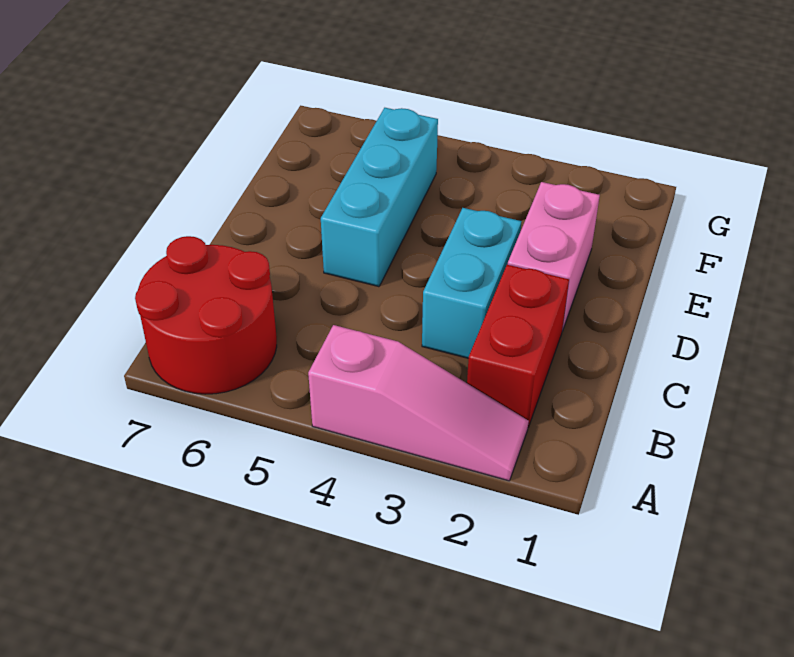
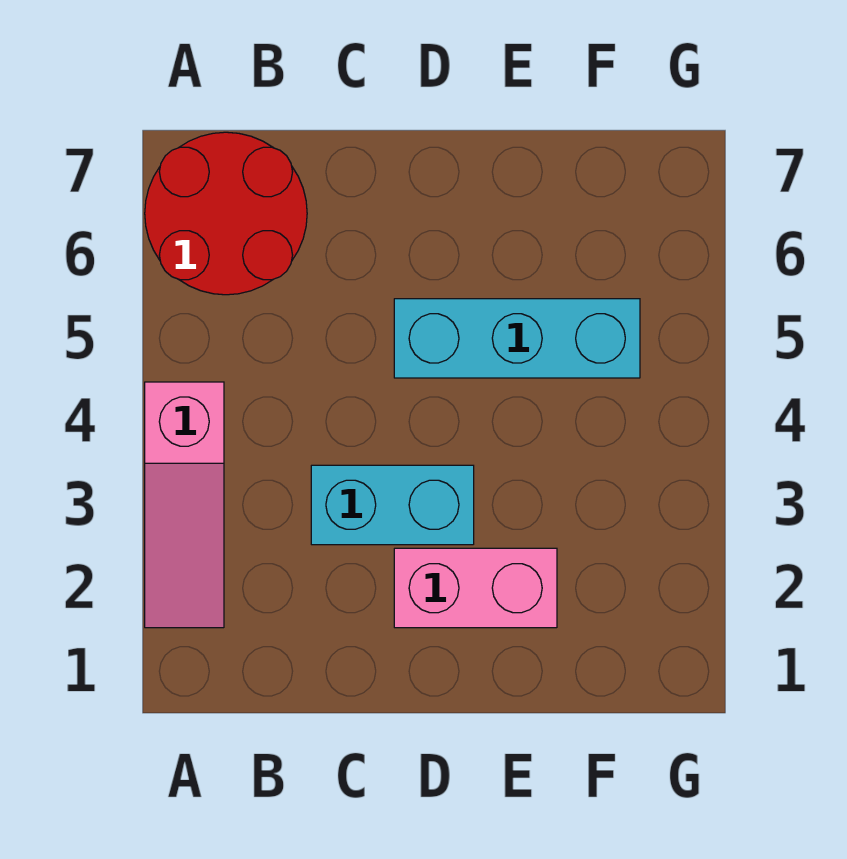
red brick B2:C2 level 1 -> none

